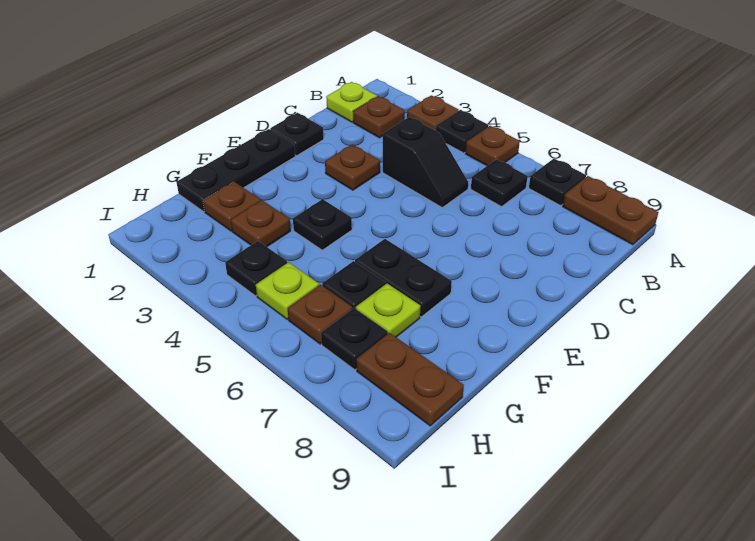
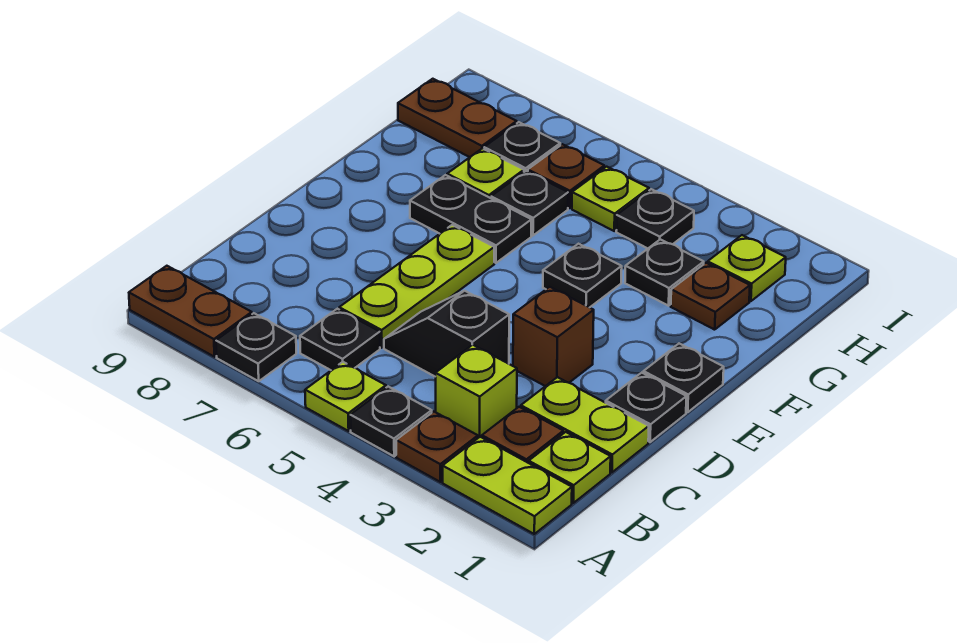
none -> lime plate A1:A2 level 1
brown plate A5 level 1 -> lime plate A5 level 1
none -> lime brick B3 level 1
none -> lime plate C1:C2 level 1
none -> lime plate C6:E6 level 1
brown plate D3 level 1 -> brown brick D3 level 1
black plate E1:G1 level 1 -> black plate E1 level 1
brown plate G3 level 1 -> black plate G3 level 1
none -> lime plate H2 level 1

